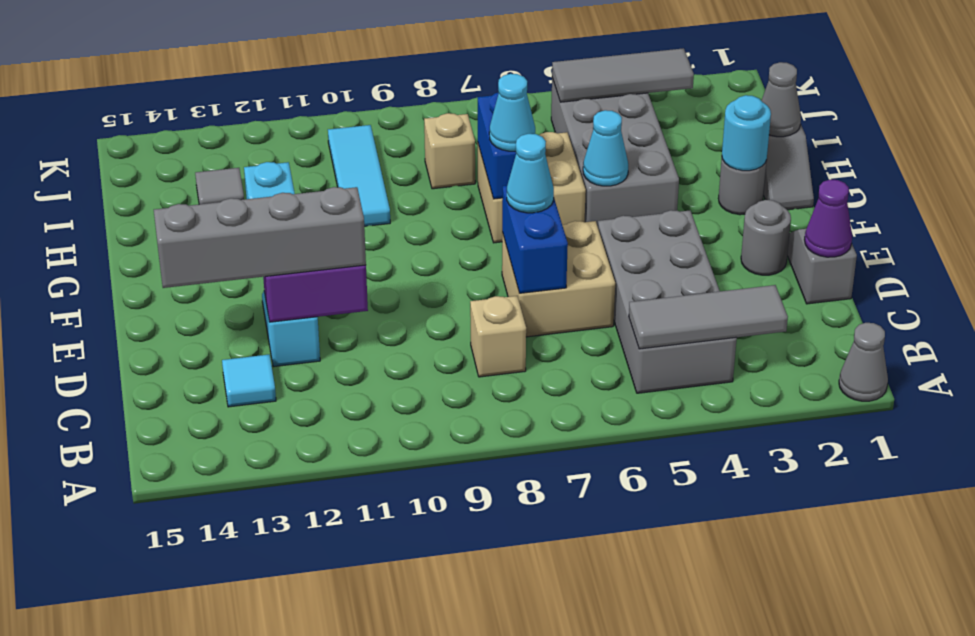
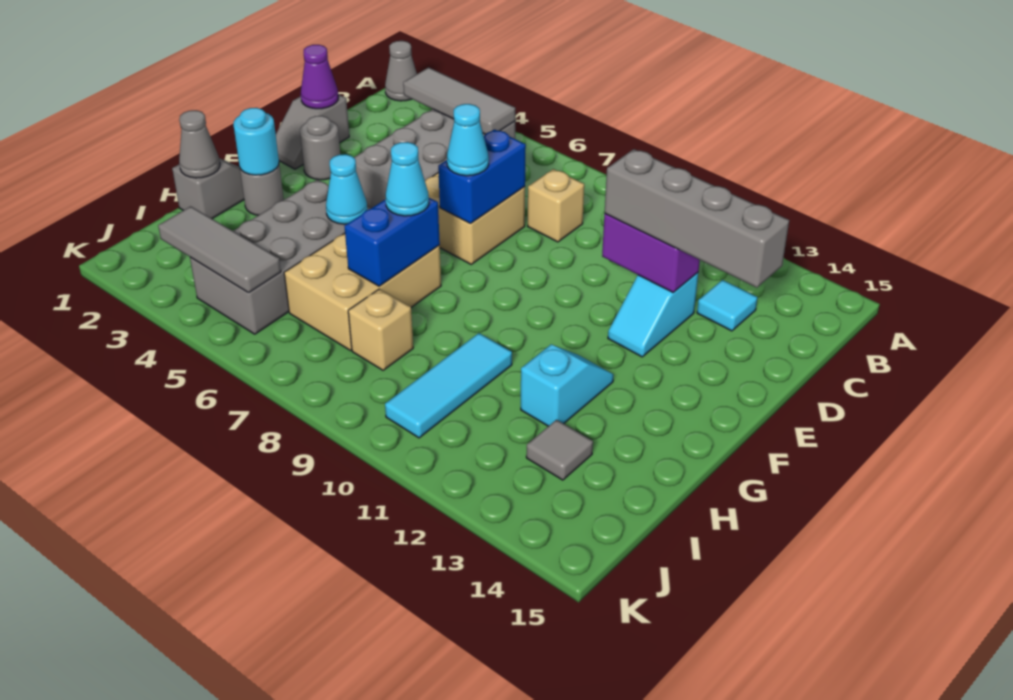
tan brick G6:H7 level 1 -> tan brick G6:I7 level 1

